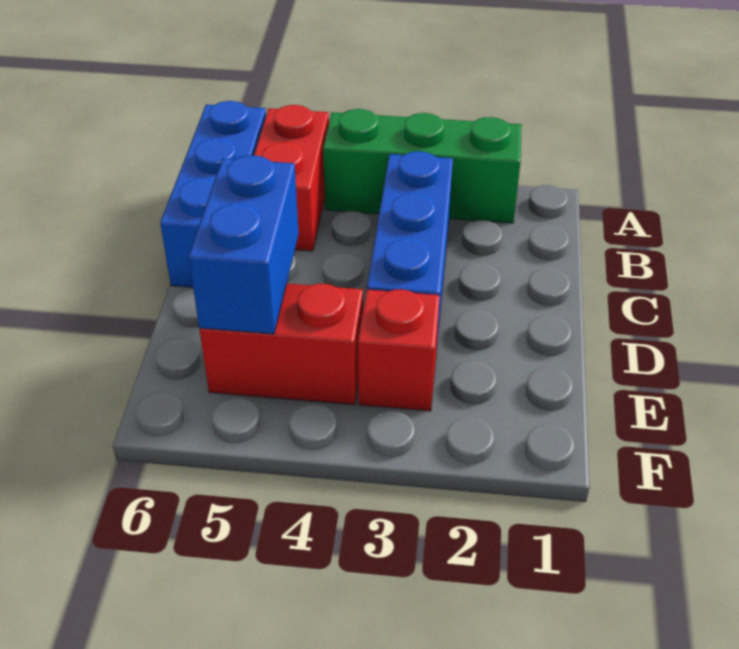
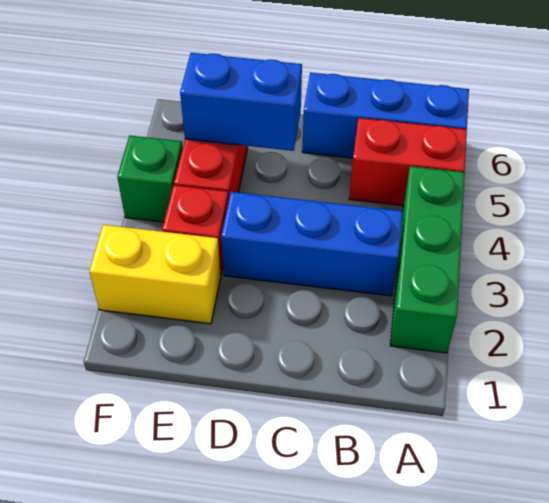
none -> yellow brick E2:F2 level 1
none -> green brick F4 level 1

